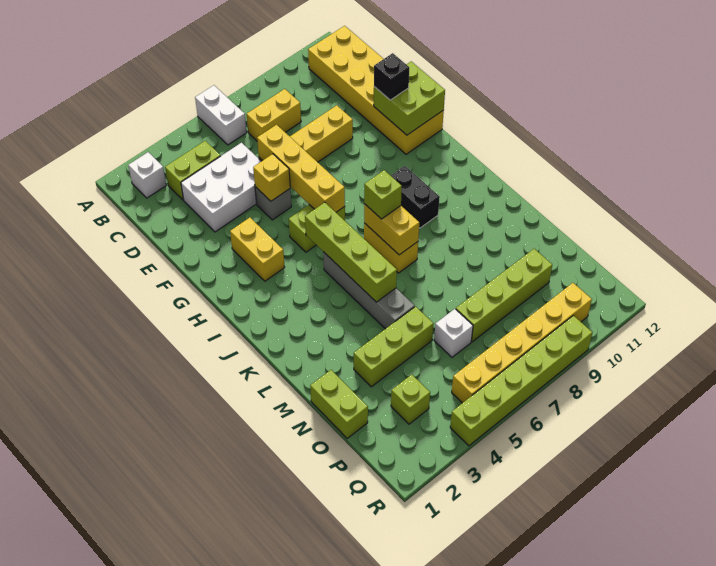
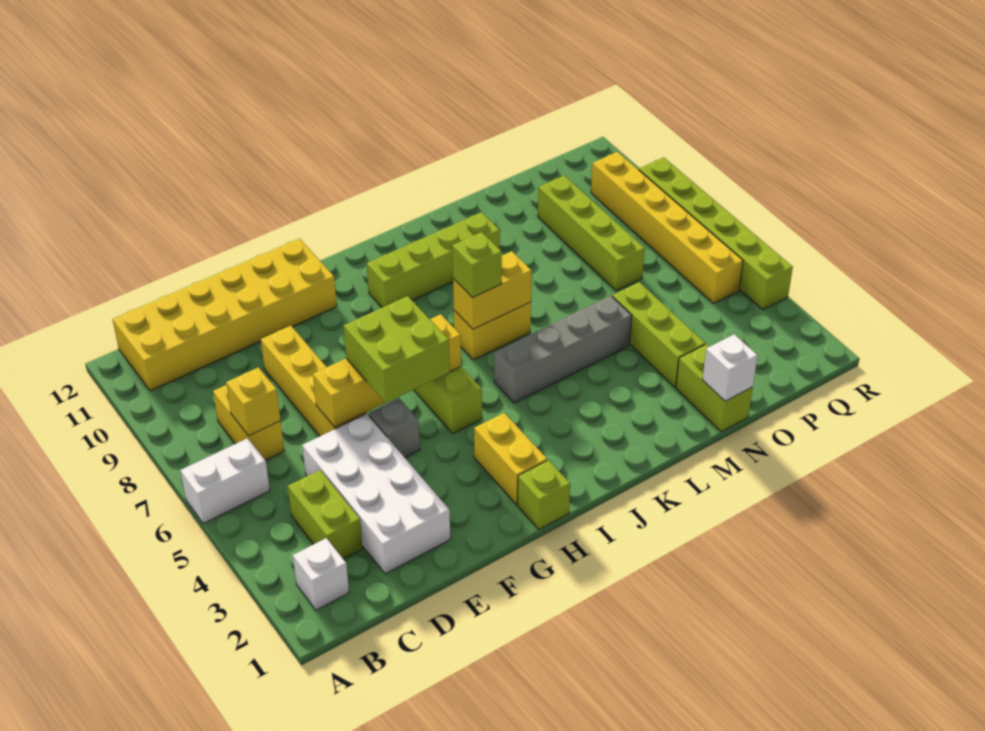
white brick D3:E5 level 1 -> white brick D2:E5 level 1
yellow brick F5 level 2 -> yellow brick C7 level 2
lime brick F11:G12 level 2 -> lime brick F5:G6 level 3
black brick F11 level 3 -> none
yellow brick G3:H3 level 1 -> yellow brick H2:H3 level 1
lime brick I5:L5 level 2 -> lime brick I10:L10 level 1
black brick I9:J9 level 1 -> none
lime brick N1:O1 level 1 -> lime brick N1:N2 level 1
white brick O6 level 1 -> white brick N1 level 2
lime brick P3 level 1 -> lime brick H1 level 1

